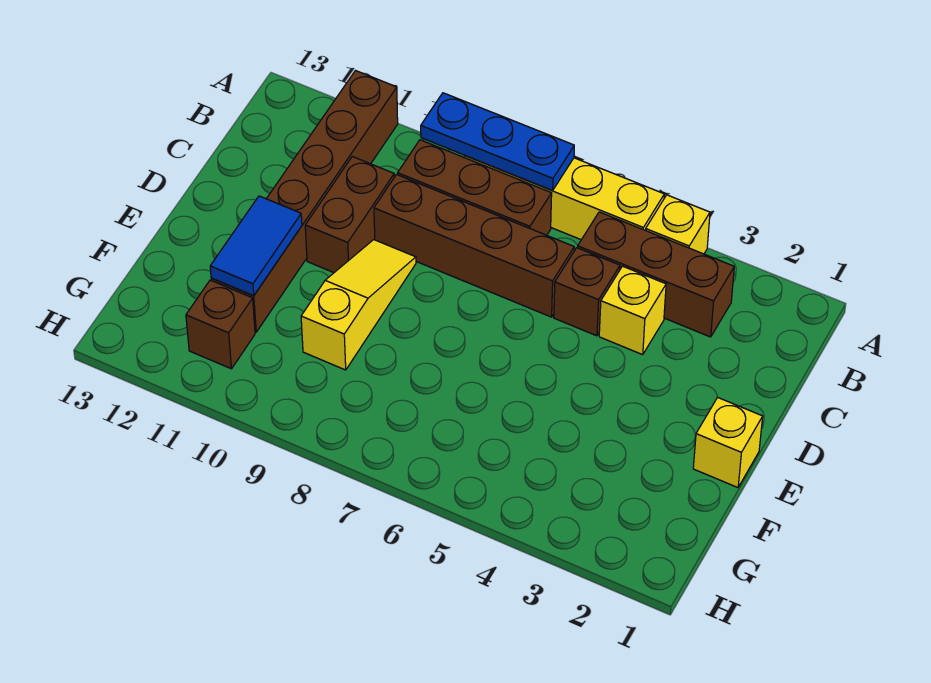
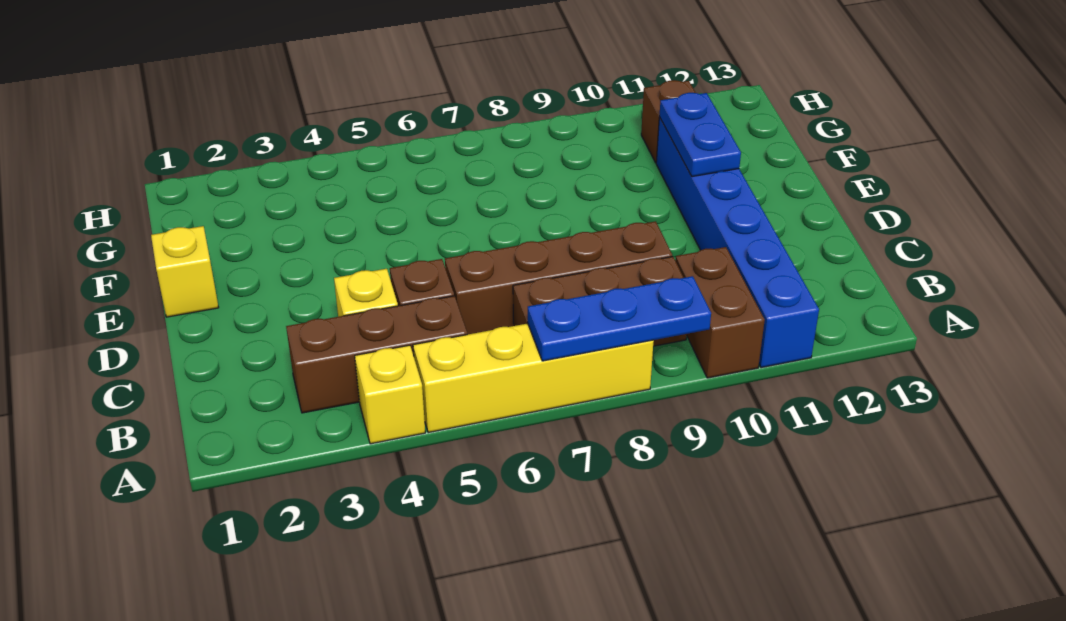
brown brick A11:F11 level 1 -> blue brick A11:F11 level 1
brown brick C10:D10 level 1 -> brown brick A10:B10 level 1
yellow slope D9:F9 level 1 top F -> none
blue tile E11:F11 level 2 -> blue plate E11:F11 level 2

